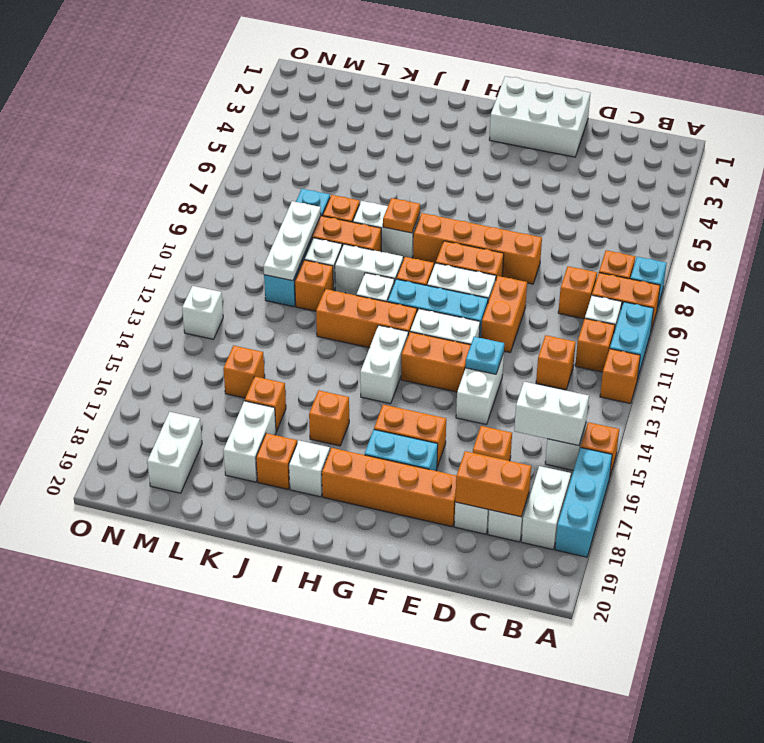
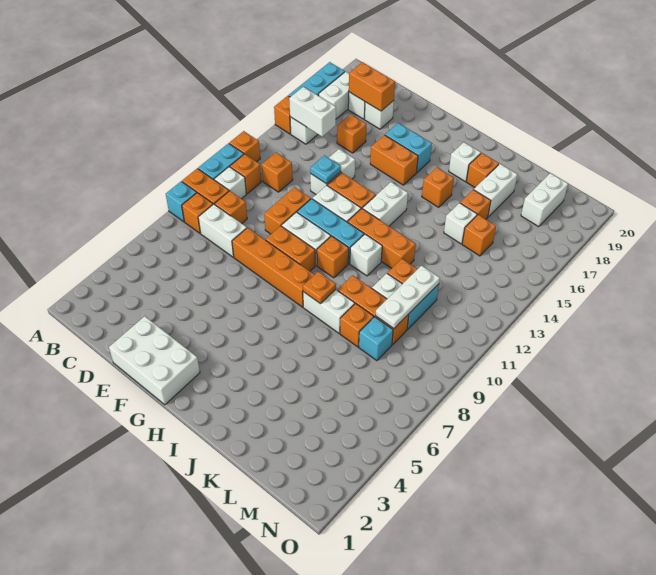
orange brick E18:H18 level 1 -> none
white brick I10:J10 level 1 -> white brick C8:D8 level 1
white brick N13 level 1 -> white brick K15 level 1

